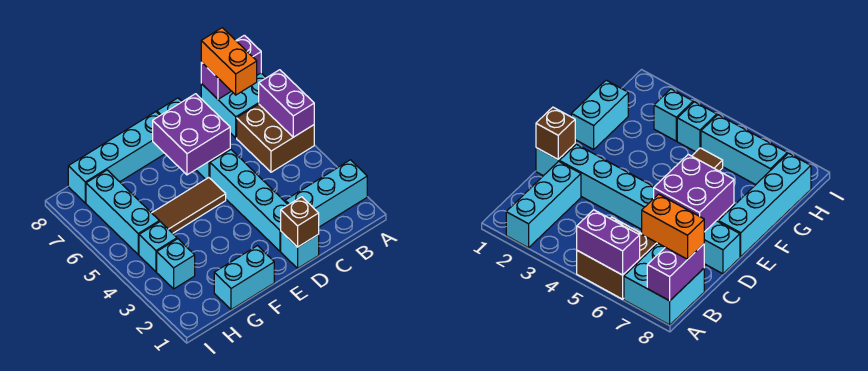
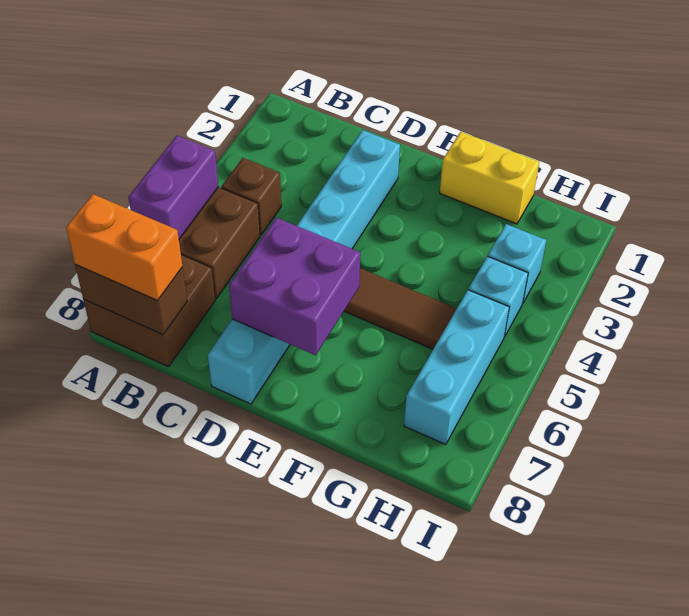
cyan brick A2:C2 level 1 -> none
cyan brick A7:B8 level 1 -> brown brick A7:B8 level 1
purple brick A8:B8 level 2 -> brown brick A8:B8 level 2
orange brick B7:B8 level 3 -> orange brick A8:B8 level 3
cyan brick D1 level 1 -> none
brown brick D1 level 2 -> brown brick B4 level 1
cyan brick E8:H8 level 1 -> none
cyan brick F1:G1 level 1 -> yellow brick F1:G1 level 1

